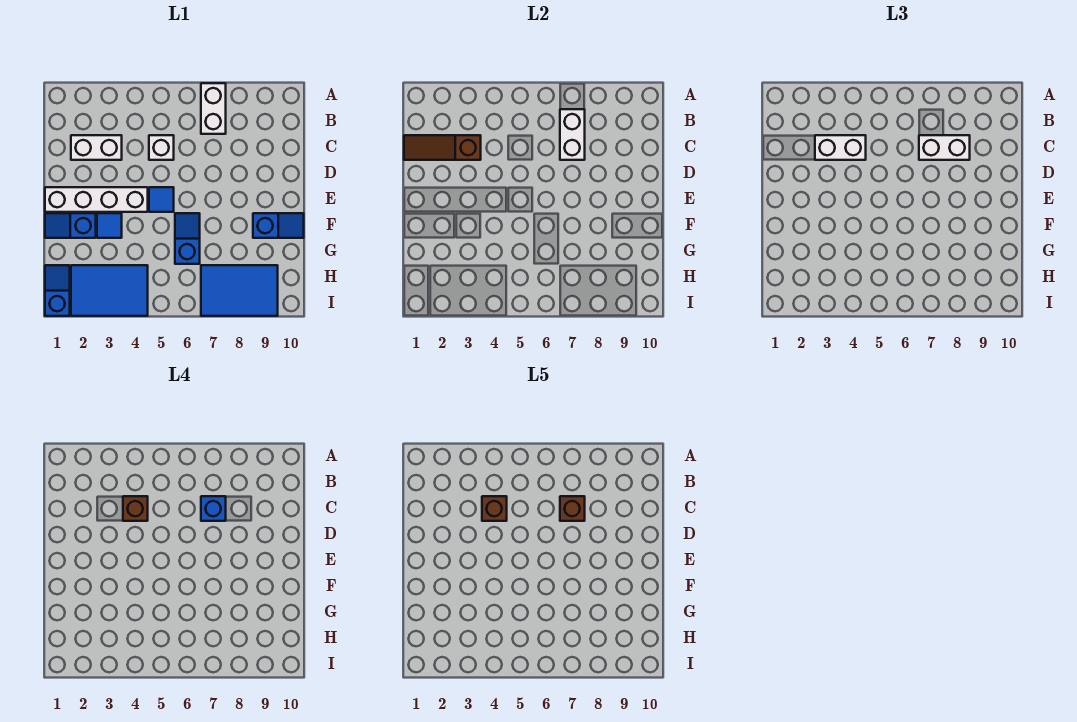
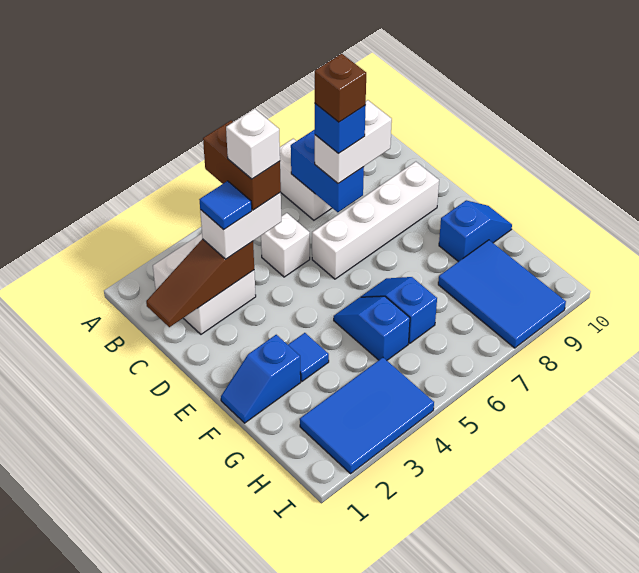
white brick B7:C7 level 2 -> blue brick B7:C7 level 2
white brick C2:C3 level 1 -> white brick B2:C3 level 1
brown brick C4 level 4 -> brown brick B4:C4 level 4
brown brick C4 level 5 -> white brick C4 level 5
white brick E1:E4 level 1 -> white brick D6:D9 level 1
blue tile E5 level 1 -> blue tile C3 level 4
blue slope H1:I1 level 1 top I -> blue slope F5:G5 level 1 top G
blue tile H7:I9 level 1 -> blue tile G8:I9 level 1

